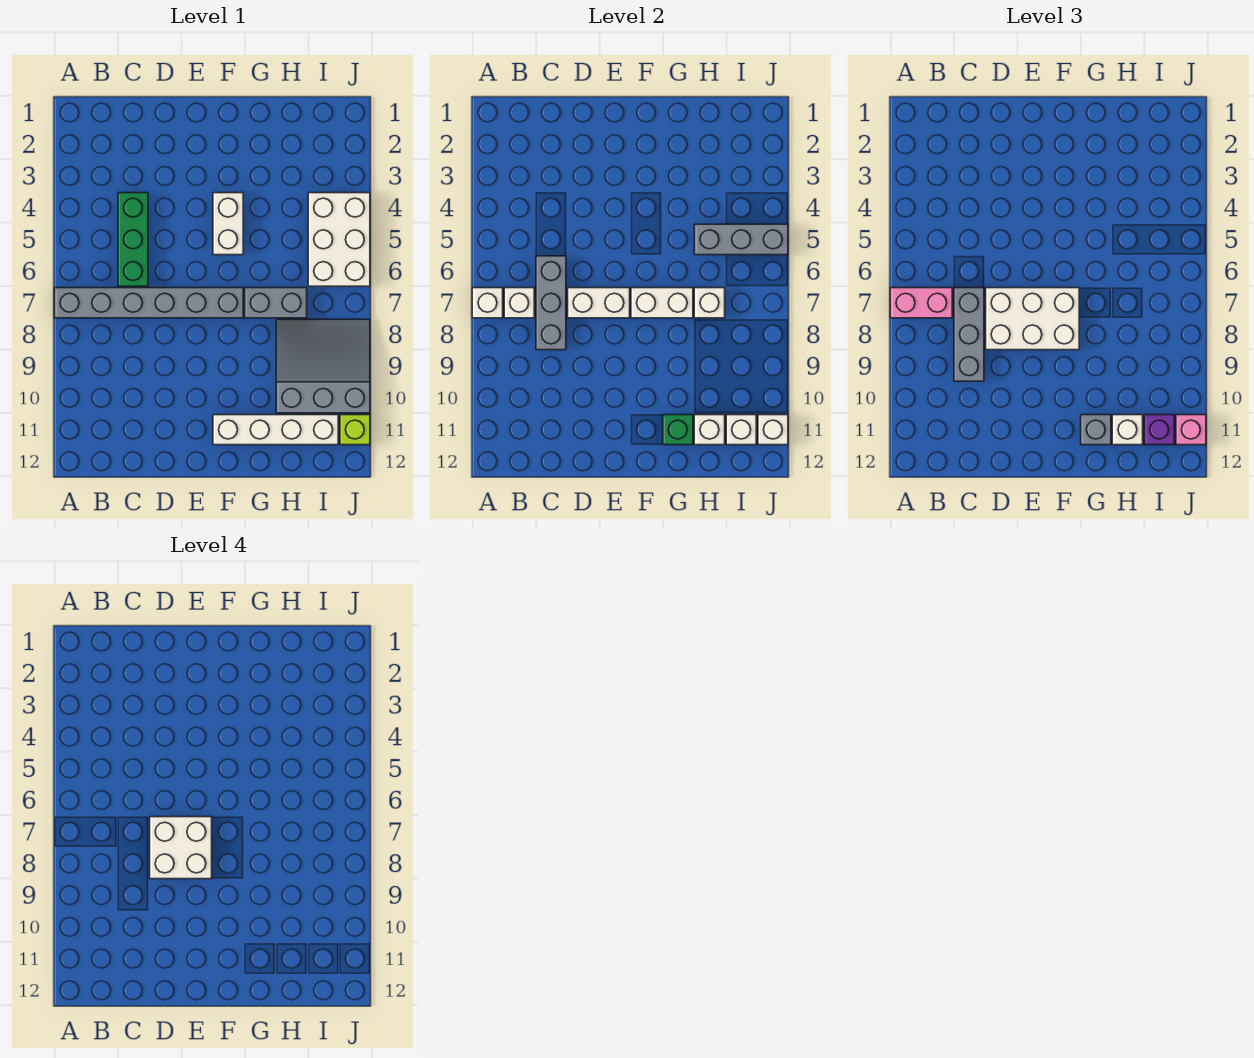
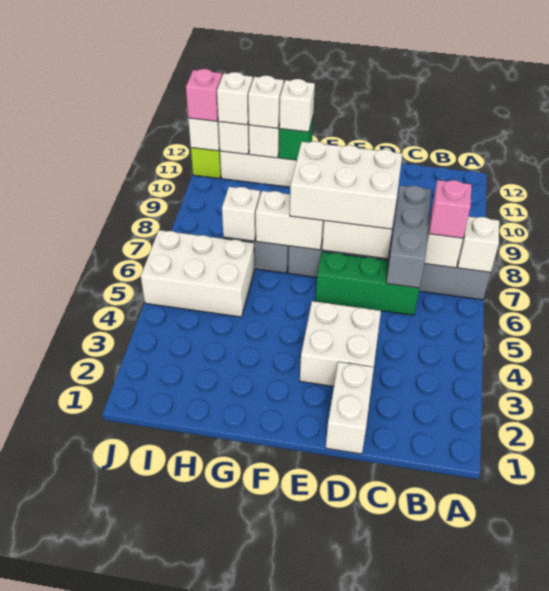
pink brick A7:B7 level 3 -> pink brick B7 level 3
green brick C4:C6 level 1 -> green brick C6:E6 level 1
grey brick C7:C9 level 3 -> none
white brick D7:E8 level 4 -> white brick D3:E4 level 1
white brick F4:F5 level 1 -> white brick D1:D2 level 1
grey brick G11 level 3 -> white brick G11 level 3
grey brick H5:J5 level 2 -> none
grey slope H8:J10 level 1 top 10 -> none
white brick I4:J6 level 1 -> white brick H5:J6 level 1
purple brick I11 level 3 -> white brick I11 level 3

